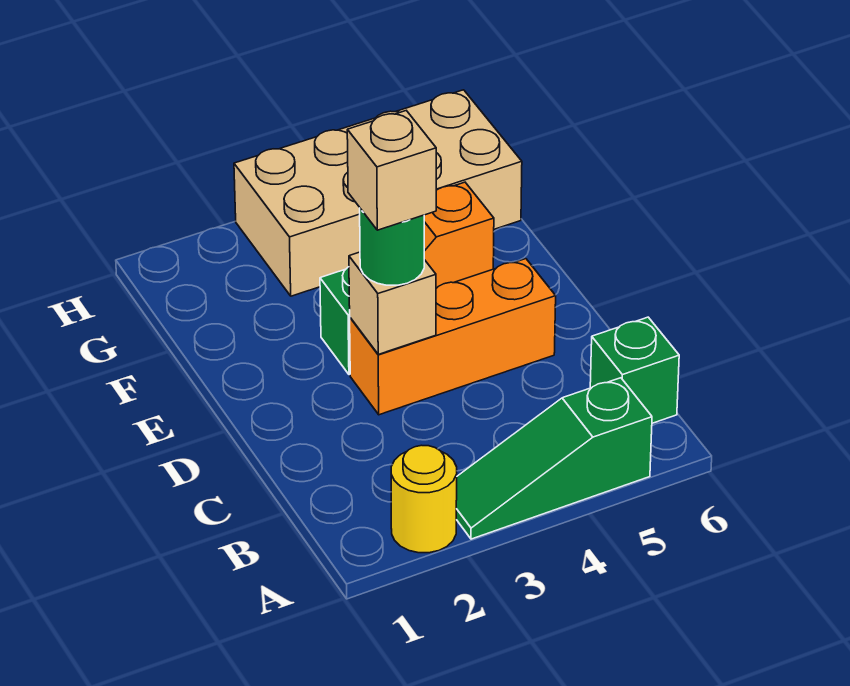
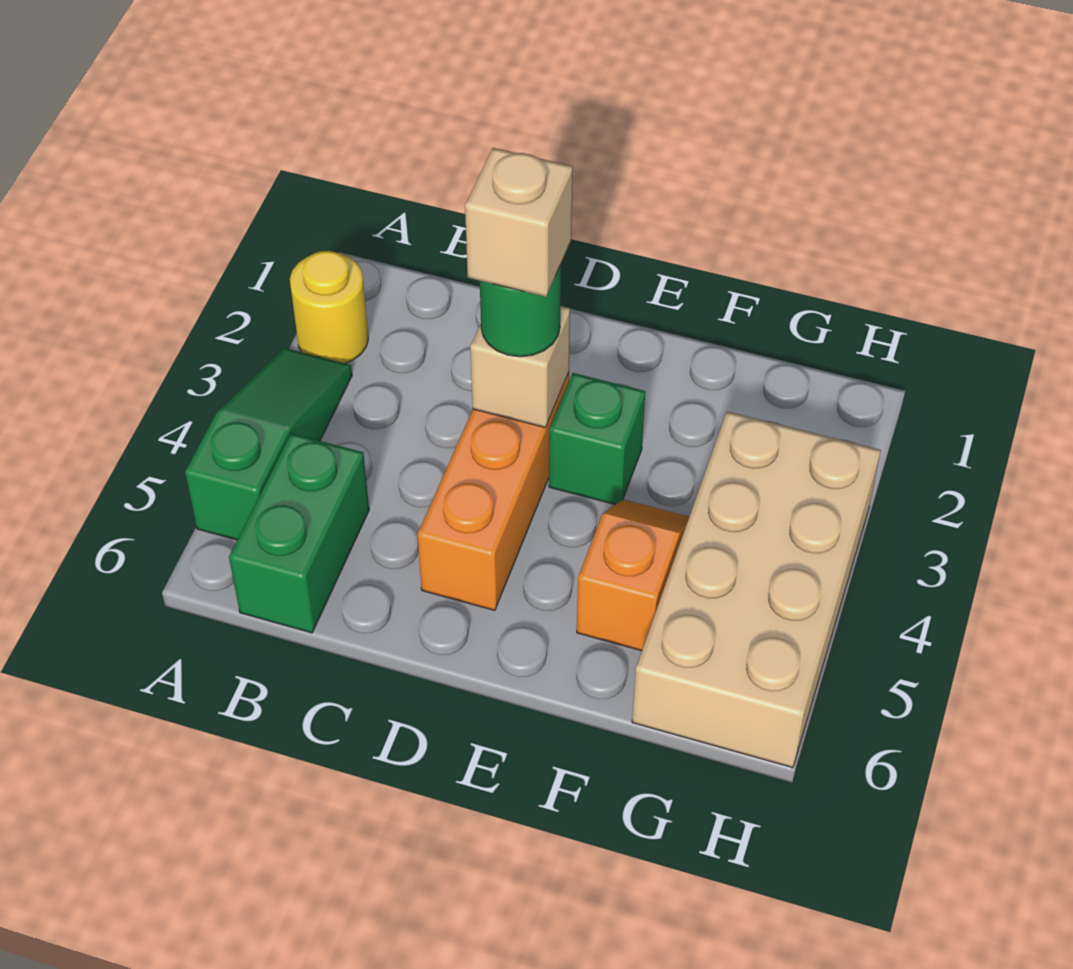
green brick B6 level 1 -> green brick B5:B6 level 1

